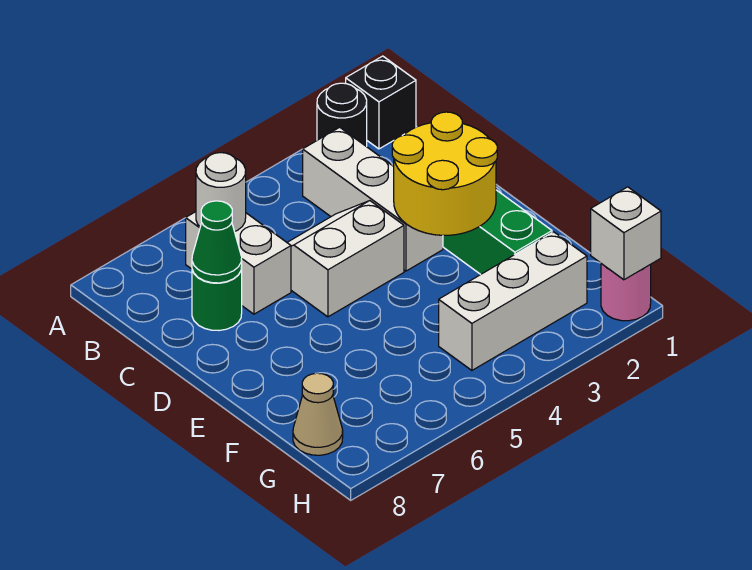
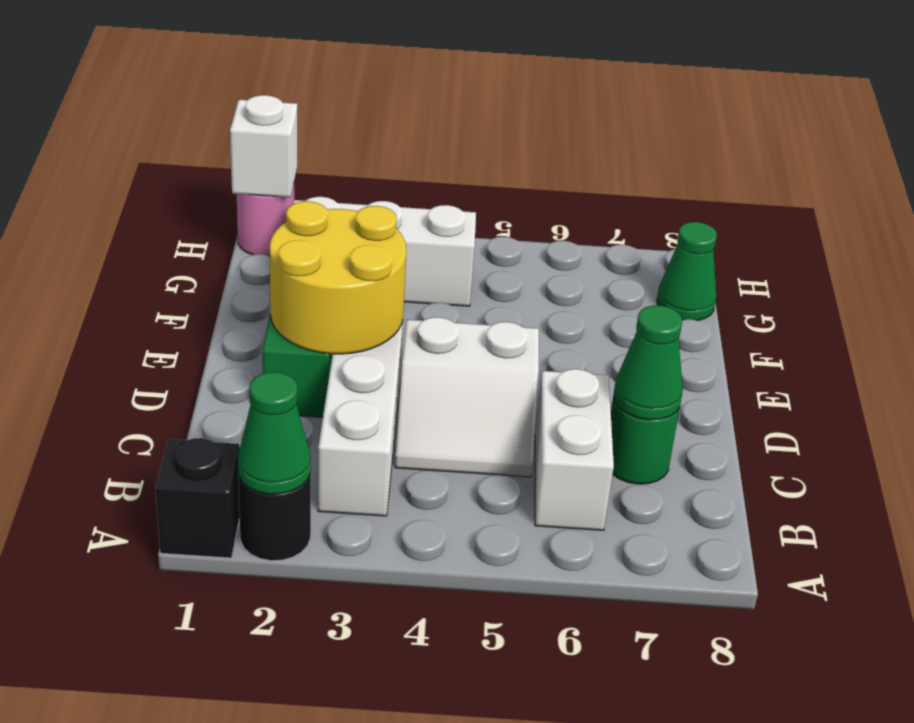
none -> green cone A2 level 2
white round brick B6 level 2 -> none
tan cone G8 level 1 -> green cone G8 level 1

